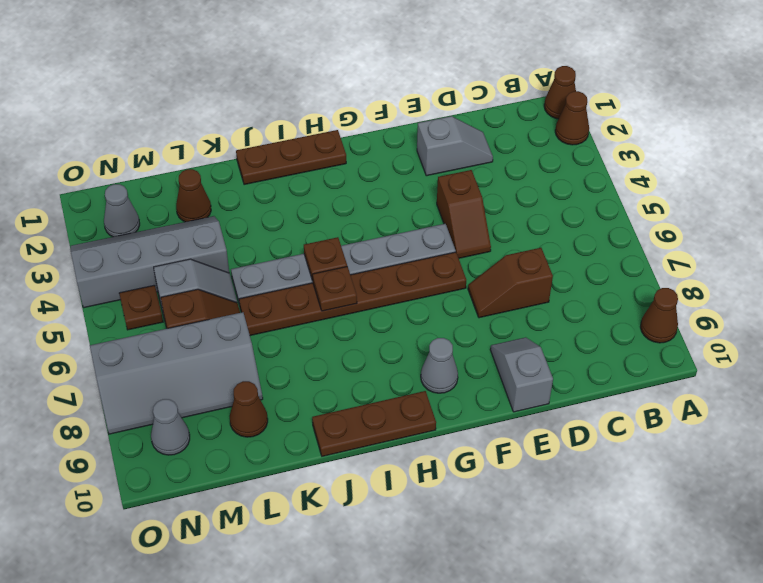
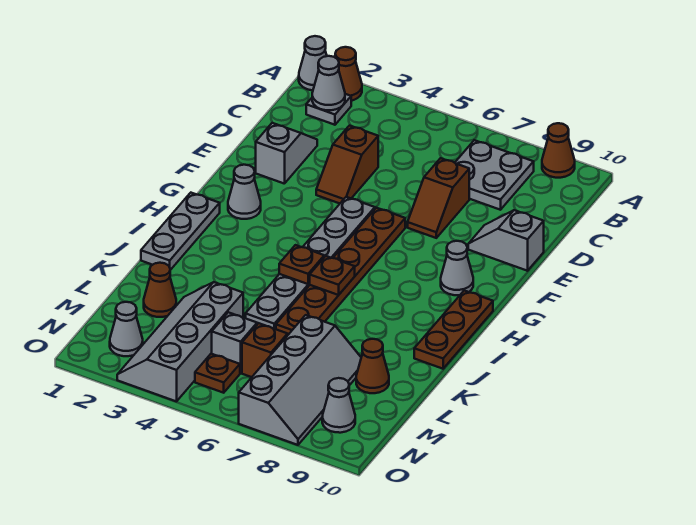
brown cone A1 level 1 -> grey cone A1 level 1
none -> grey plate B2 level 1
none -> grey cone B2 level 2
none -> grey plate B7:C8 level 1
brown slope E4:E5 level 1 top 4 -> brown slope D4:E4 level 1 top D
none -> grey cone G2 level 1
brown plate H1:J1 level 1 -> grey plate H1:J1 level 1

